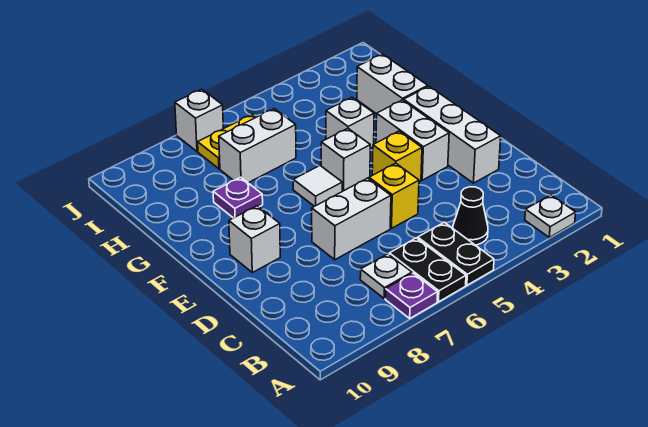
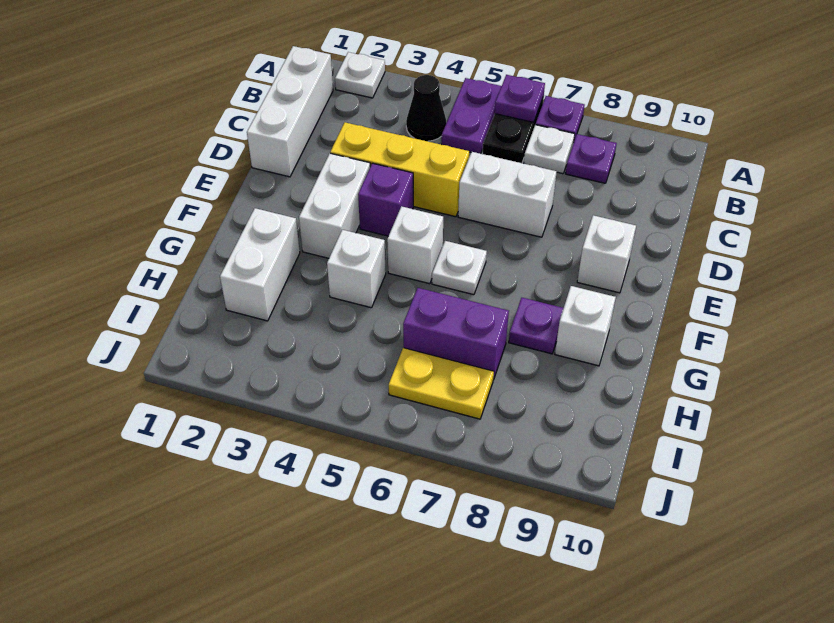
black plate A5:B5 level 1 -> purple plate A5:B5 level 1
none -> purple plate A6 level 2
none -> purple plate B8 level 1
white brick D2:F2 level 1 -> white brick B1:D1 level 1
yellow brick D5 level 1 -> yellow brick D3:D5 level 1
yellow brick E4 level 1 -> purple brick E4 level 1
white tile F6 level 1 -> white plate F6 level 1
white brick H6:H7 level 1 -> purple brick H6:H7 level 1
white brick J7 level 1 -> white brick G9 level 1

